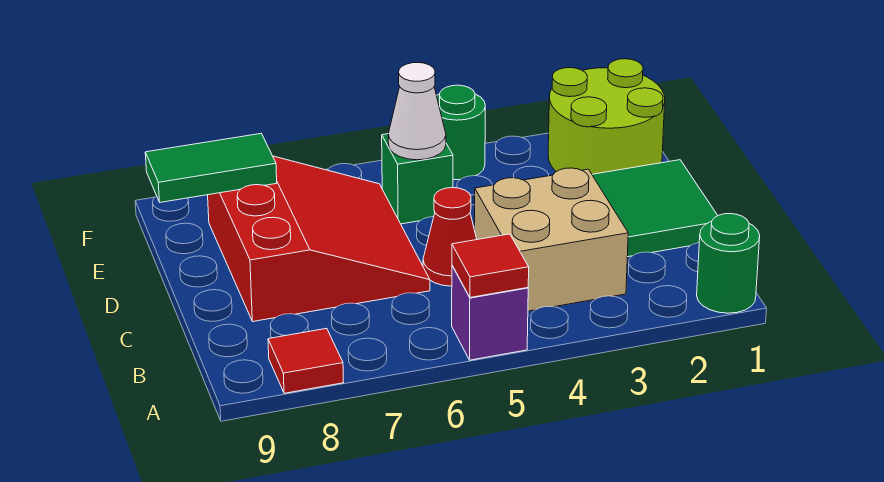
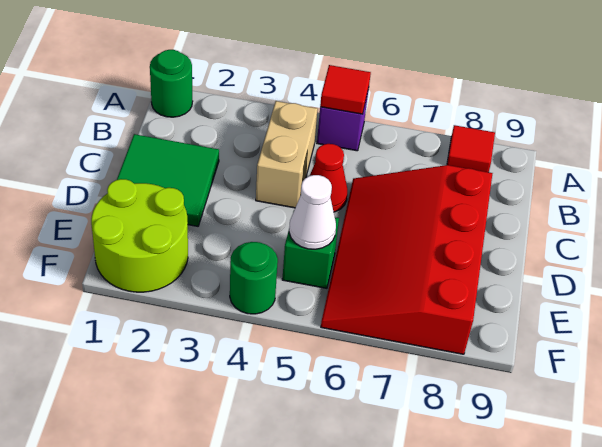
tan brick B3:C4 level 1 -> tan brick B4:C4 level 1
red slope C6:E8 level 1 top 8 -> red slope C6:F8 level 1 top 8
green tile E8:E9 level 2 -> none

